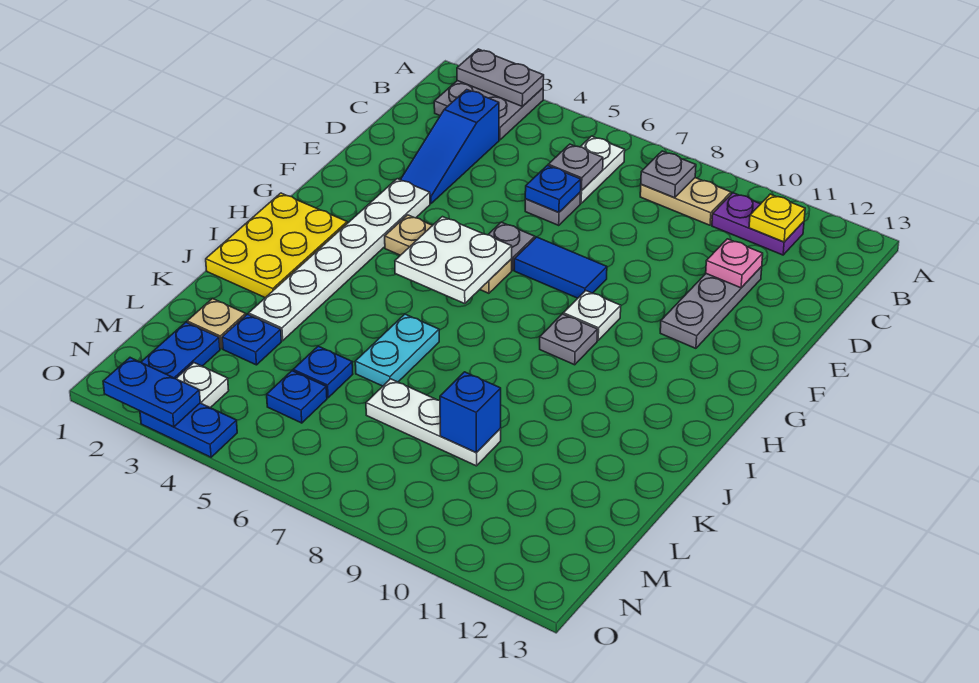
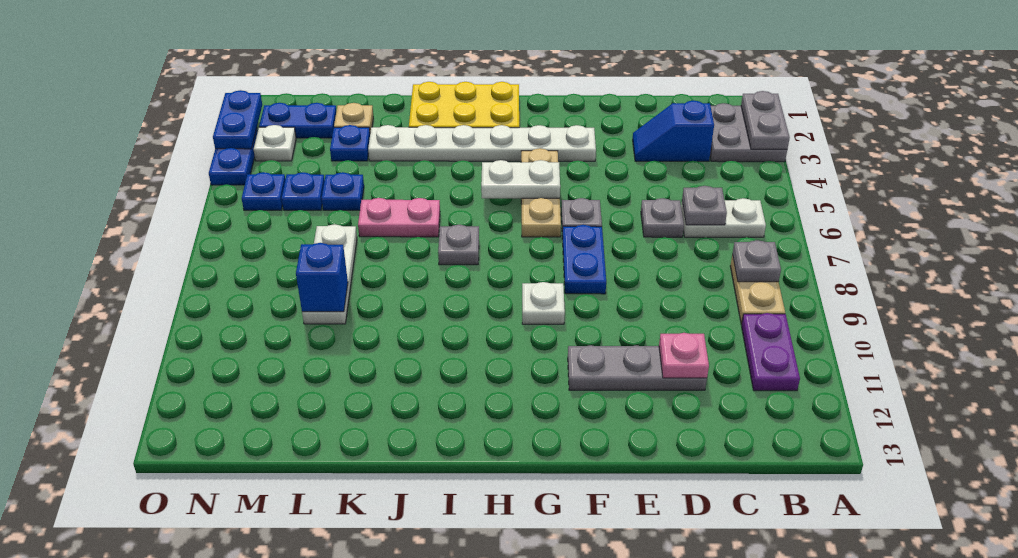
yellow plate B11 level 2 -> none
blue slope C3:E3 level 1 top C -> blue slope C3:D3 level 1 top C
blue plate D6 level 2 -> blue plate N5 level 1
blue tile F7:F8 level 1 -> blue plate F7:F8 level 1
white plate G5:H6 level 2 -> white plate G5:H5 level 2
grey plate H9 level 1 -> grey plate I7 level 1
cyan plate J6:K6 level 1 -> pink plate J6:K6 level 1

